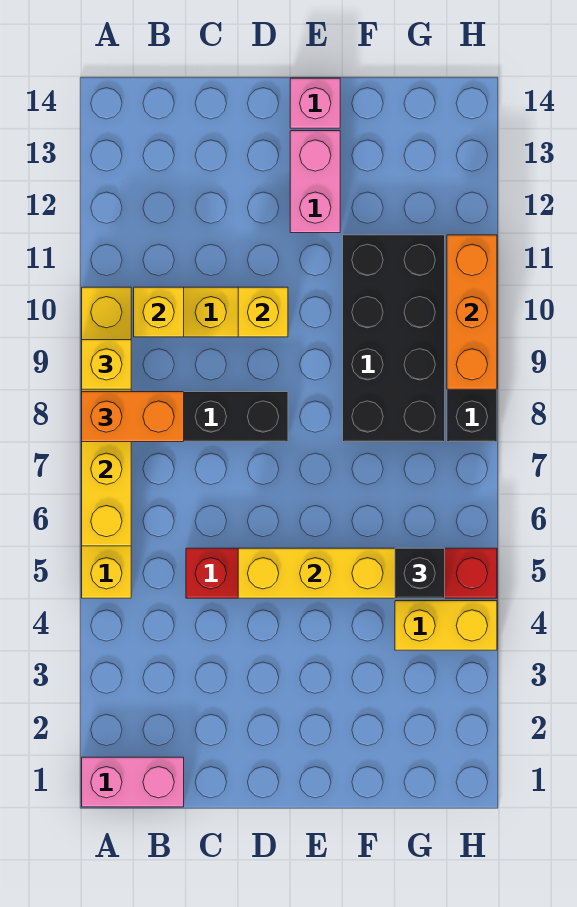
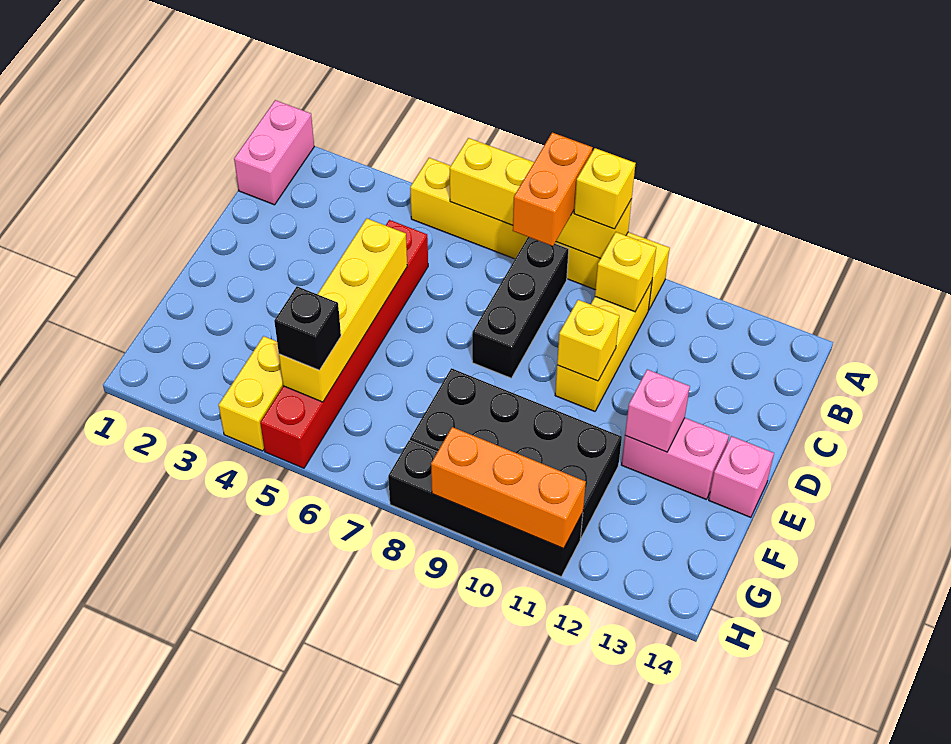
none -> pink brick E12 level 2

